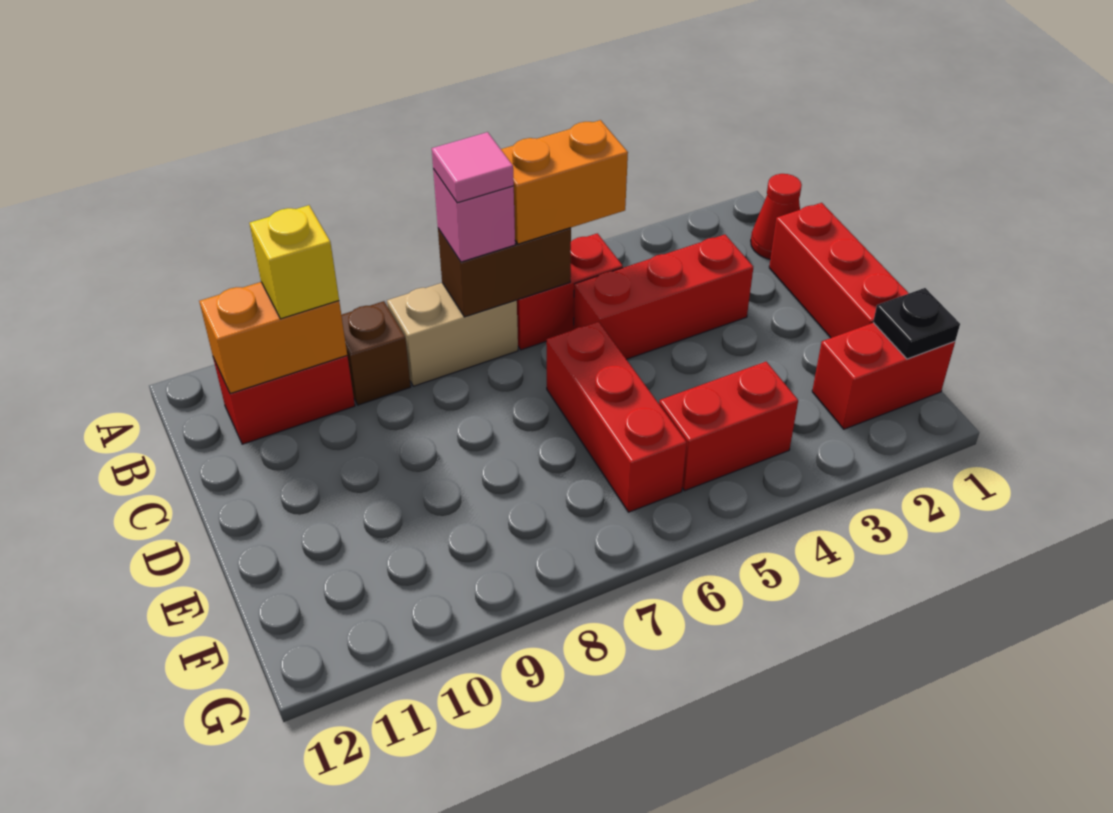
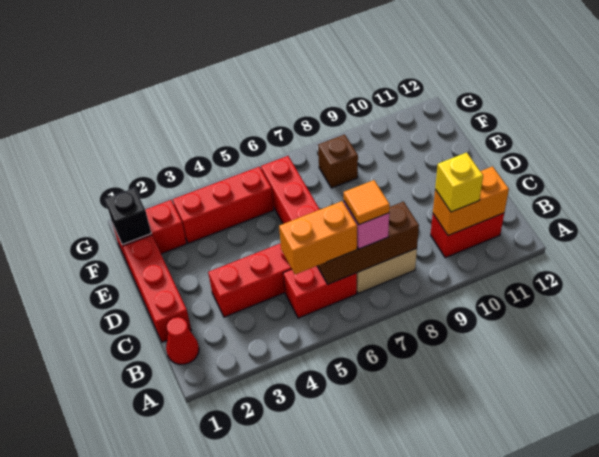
brown brick B6:B7 level 2 -> brown brick B6:B8 level 2
pink tile B7 level 4 -> orange tile B7 level 4
brown brick B9 level 1 -> brown brick F8 level 1
black plate F1 level 2 -> black brick F1 level 2
red brick F4:F5 level 1 -> red brick F3:F5 level 1

